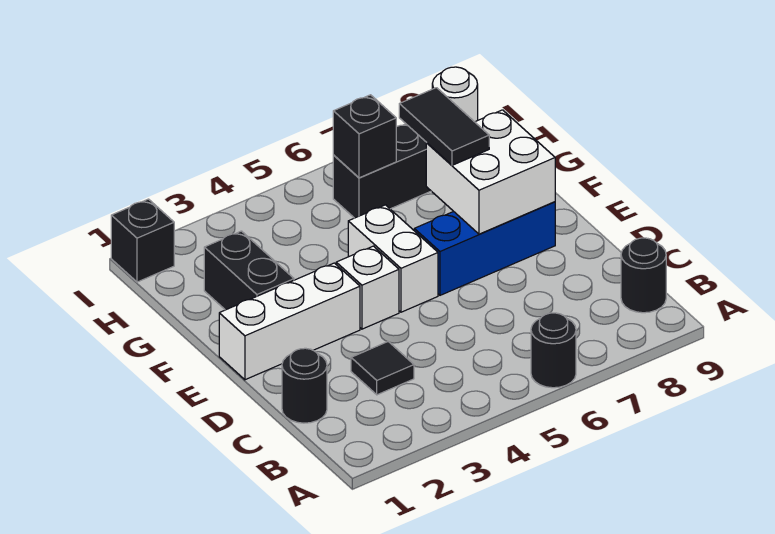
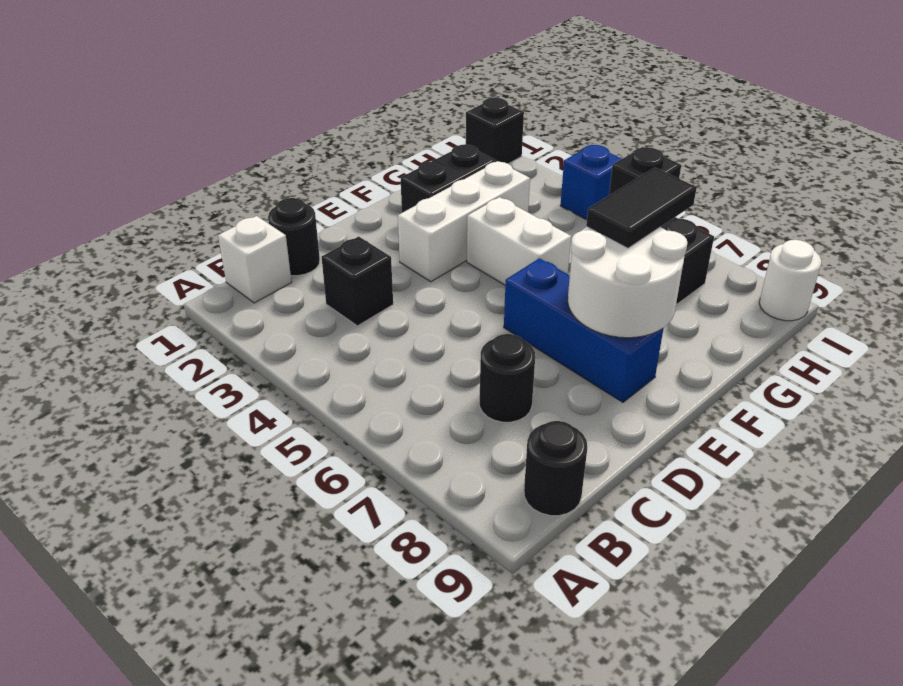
black round brick A6 level 1 -> black round brick C7 level 1
black tile C3 level 1 -> black brick C3 level 1
white brick E1:E3 level 1 -> white brick E3:G3 level 1
white brick E4 level 1 -> white brick B1 level 1
white brick E5:F5 level 1 -> white brick F4:F5 level 1
white brick E7:F8 level 2 -> white round brick E7:F8 level 2
none -> blue brick I4 level 1

